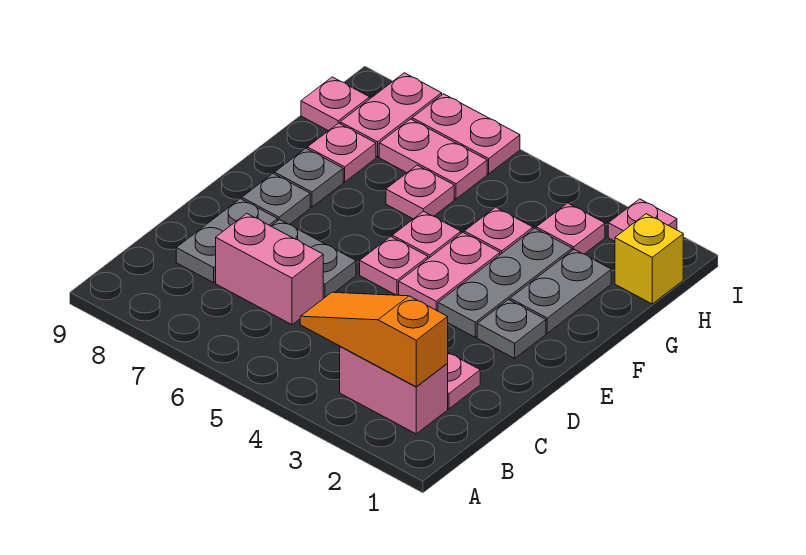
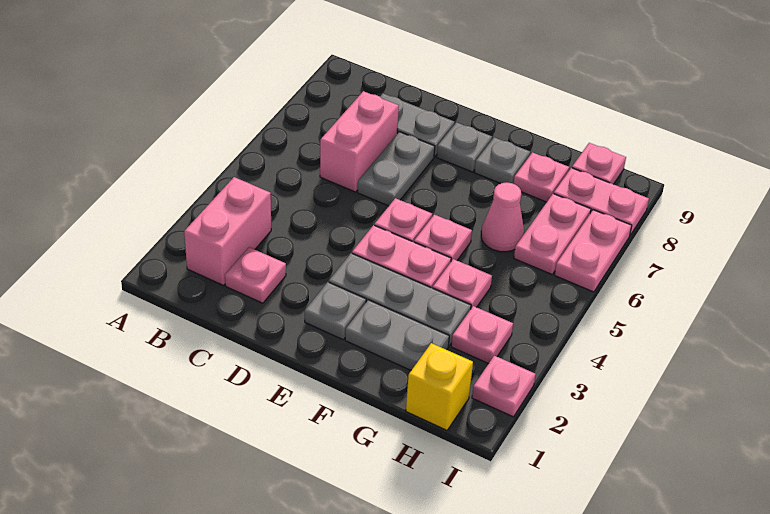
orange slope B2:B4 level 2 top 2 -> none
pink plate G6 level 1 -> pink cone G6 level 1

